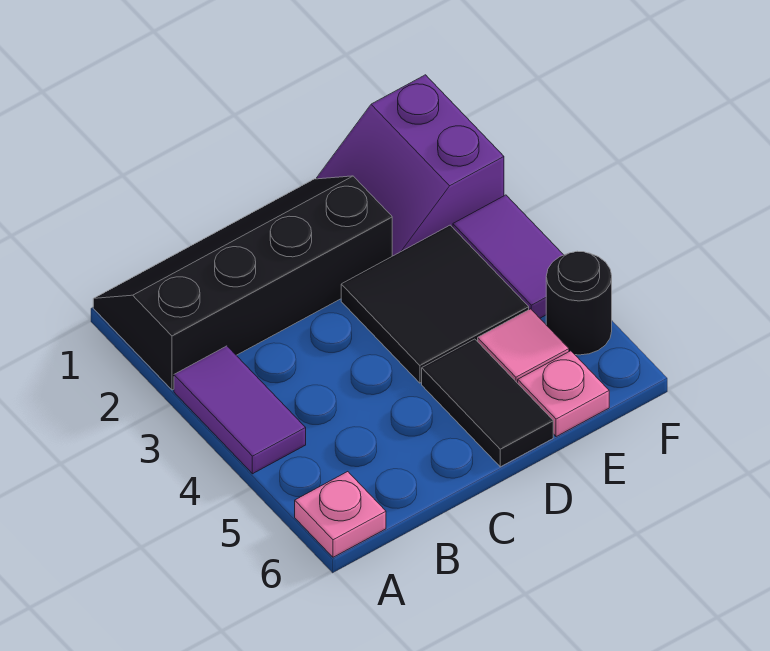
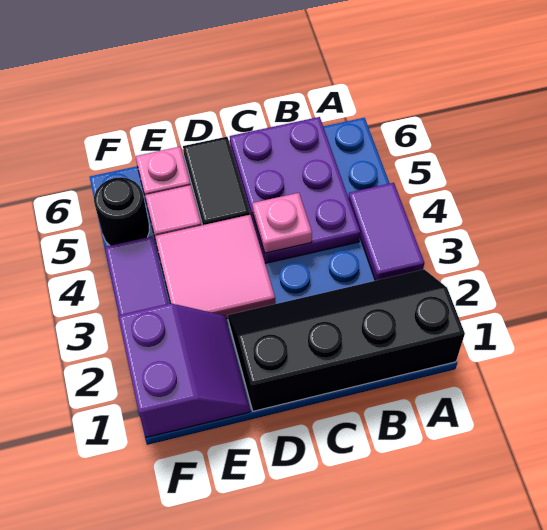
black slope A1:D2 level 1 top 2 -> black slope A1:D2 level 1 top 1
pink plate A6 level 1 -> pink plate C4 level 2
none -> purple plate B4:C6 level 1
black tile D3:E4 level 1 -> pink tile D3:E4 level 1

